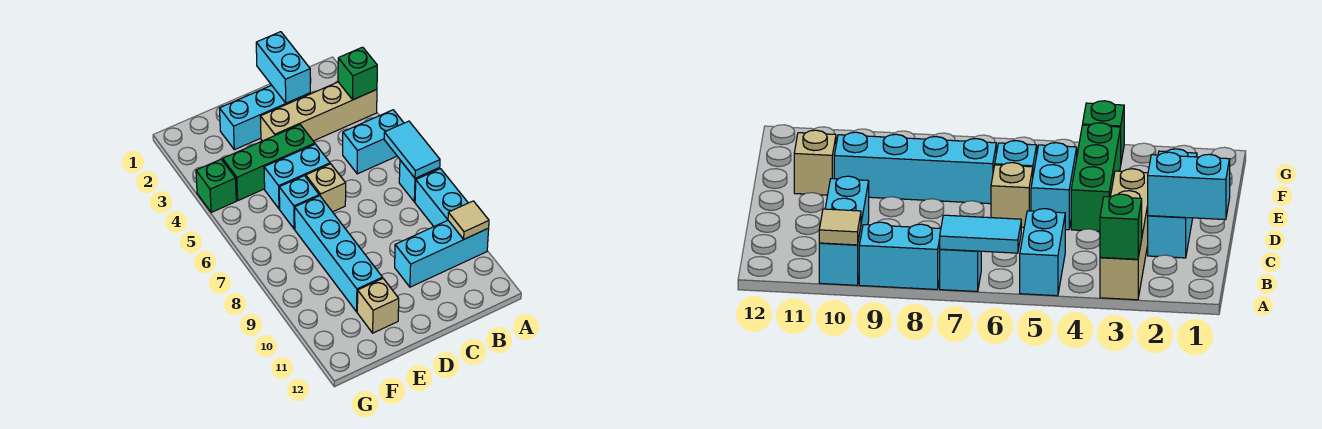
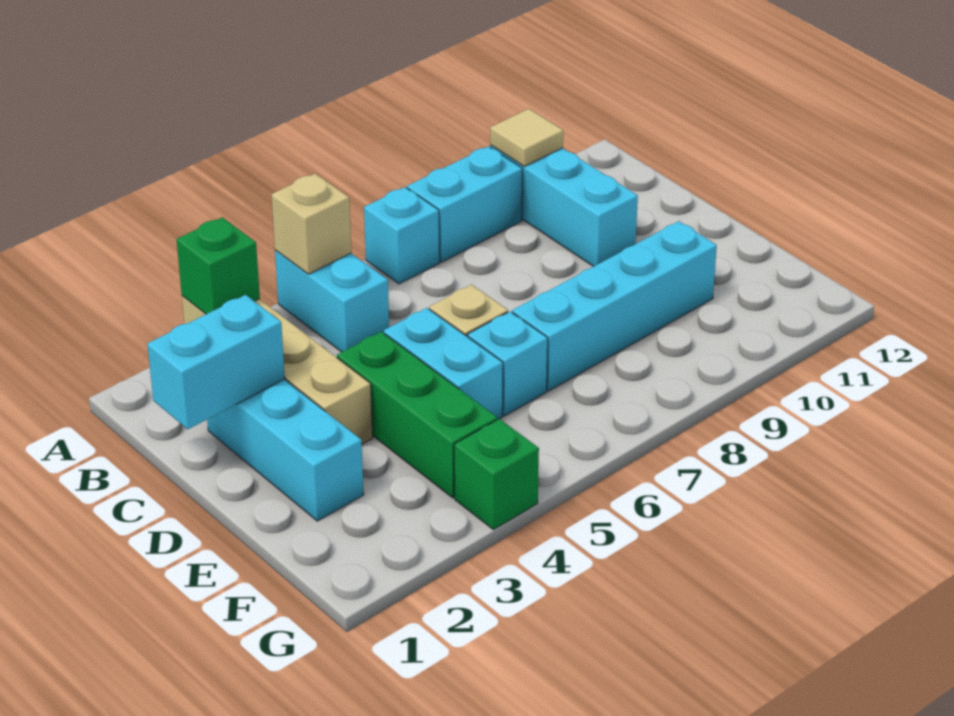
cyan tile A6:A7 level 2 -> none
tan brick E11 level 1 -> tan brick A5 level 2

